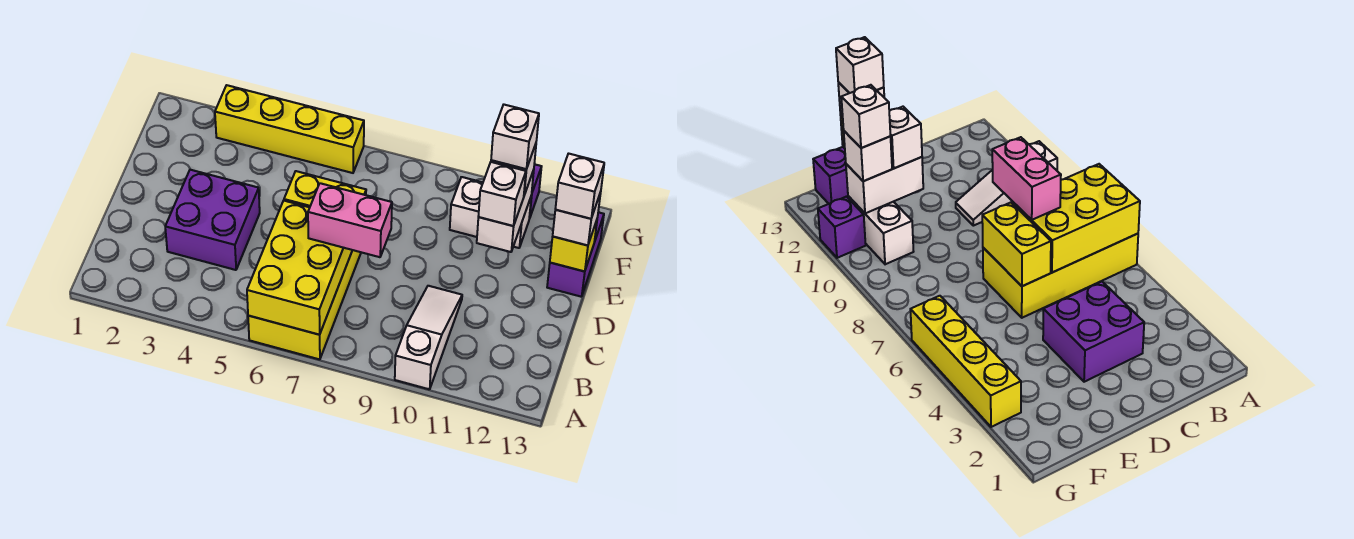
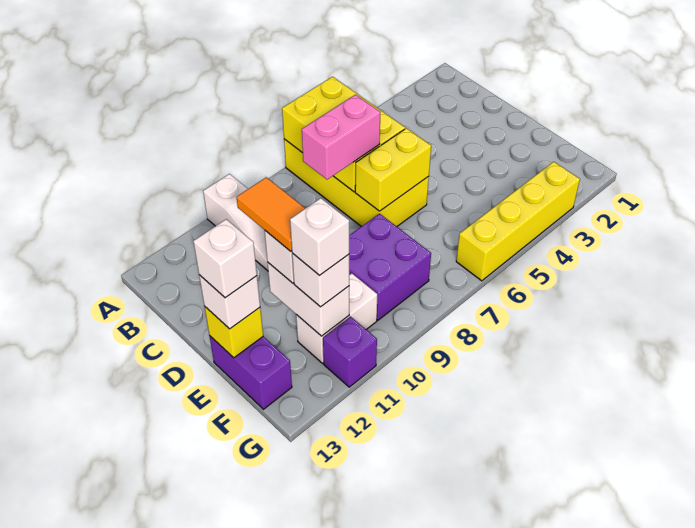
purple brick C3:D4 level 1 -> purple brick E8:F9 level 1
none -> orange tile D11:E11 level 4

